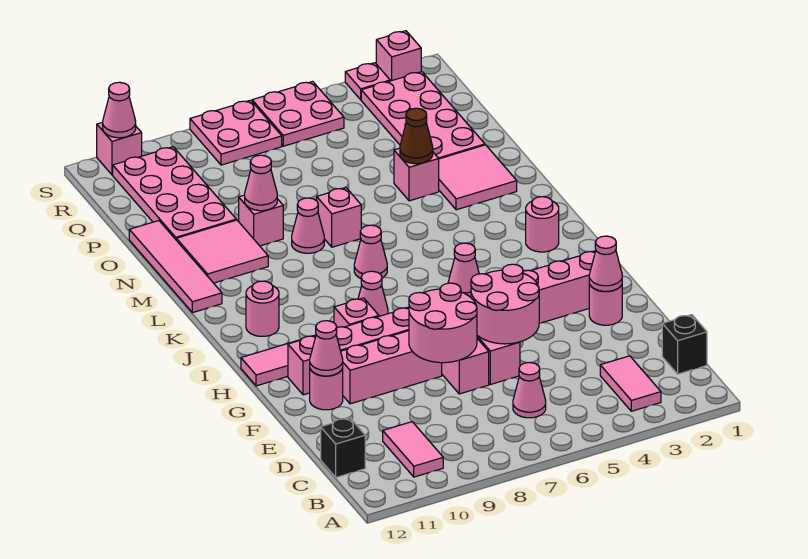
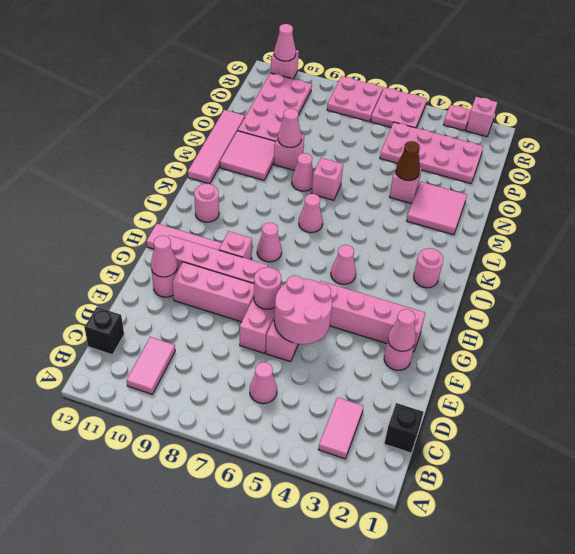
pink round brick E7:F8 level 2 -> pink round brick F7 level 2
pink plate O2:R3 level 1 -> pink plate P2:Q5 level 1

